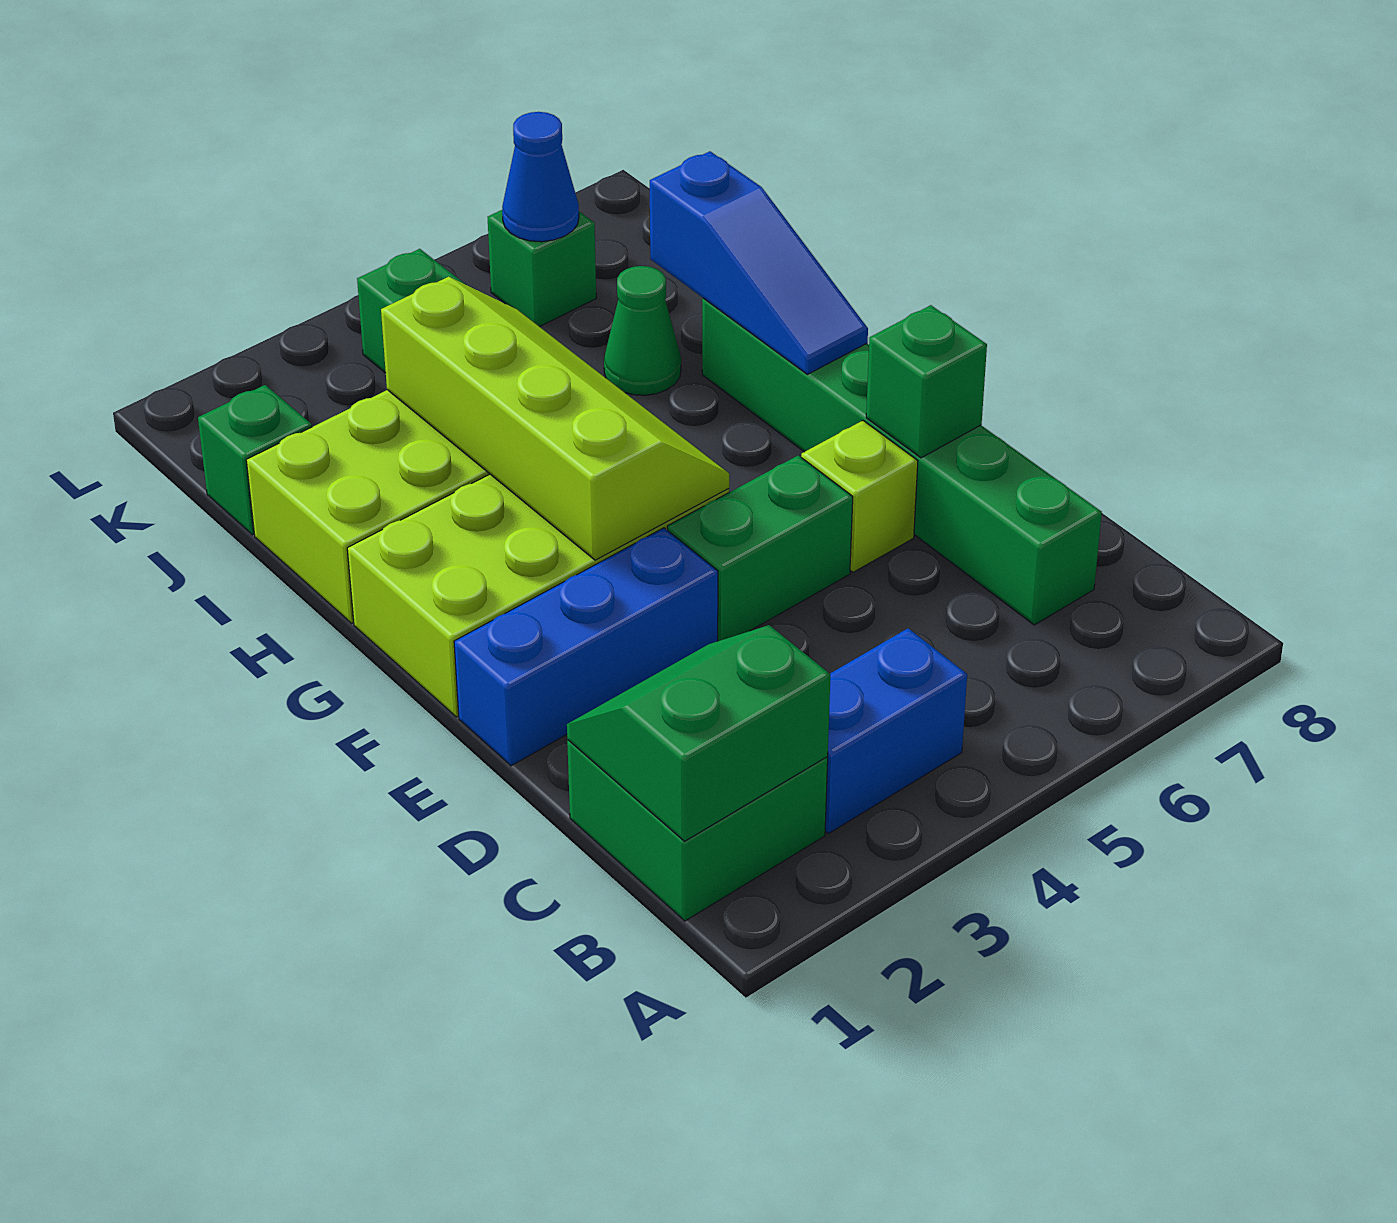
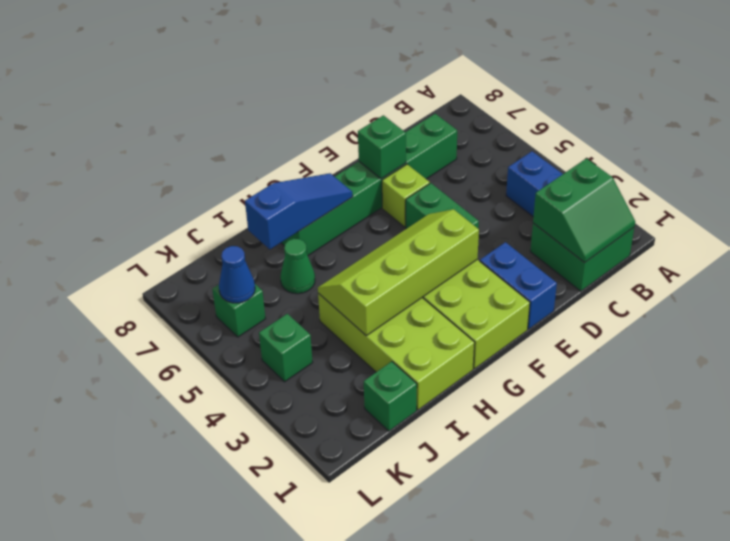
green slope B1:C2 level 2 top B -> green slope B1:C2 level 2 top 2
blue brick E1:E3 level 1 -> blue brick E1:E2 level 1

